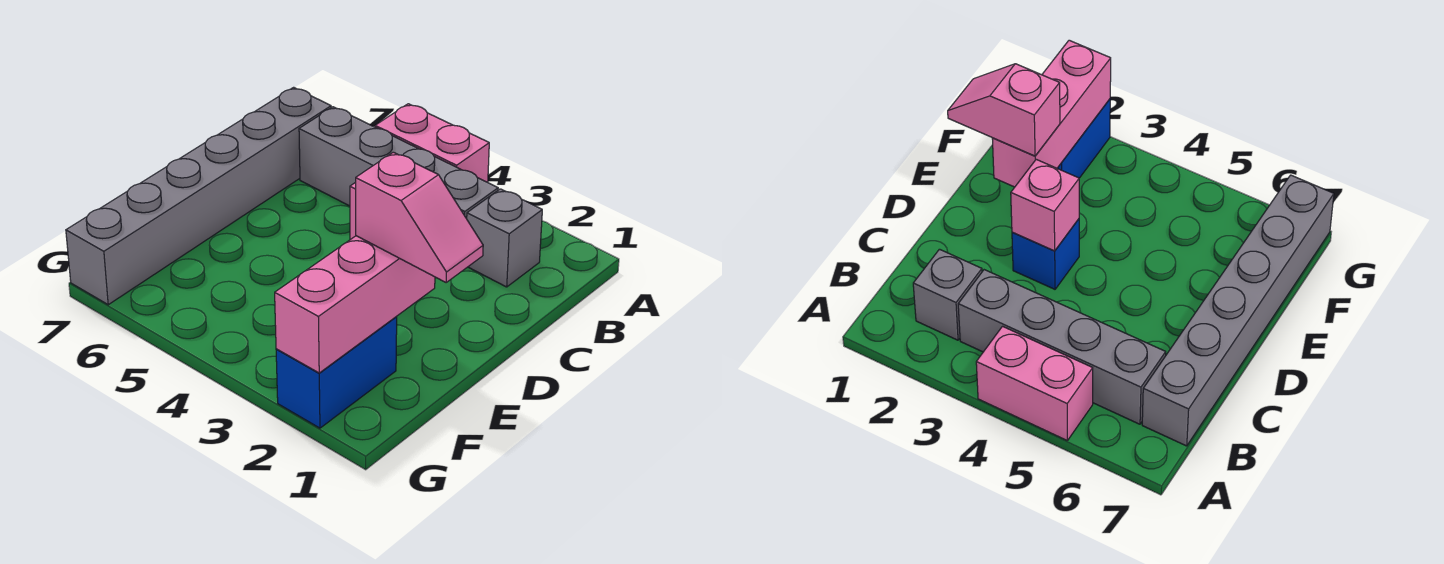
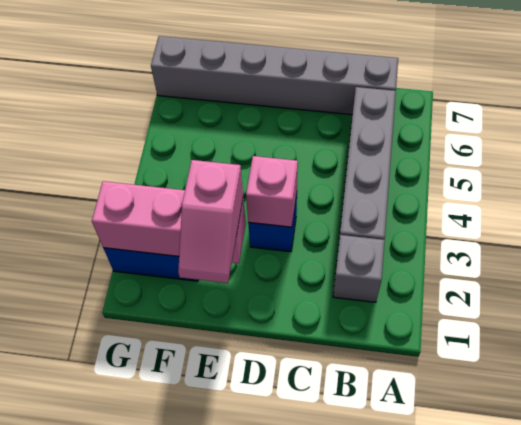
pink brick A4:A5 level 1 -> none

